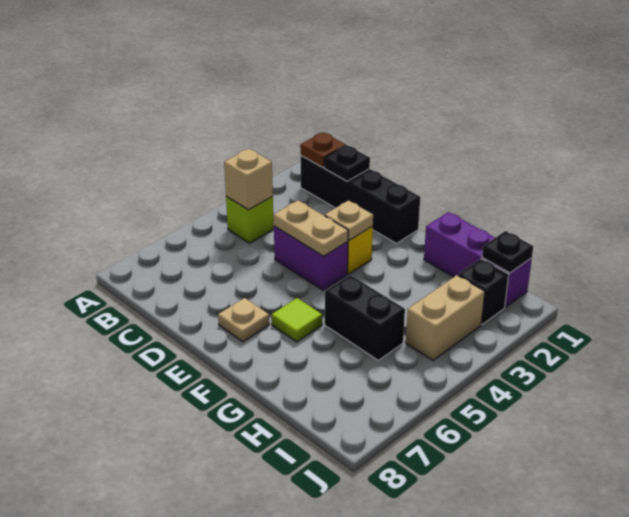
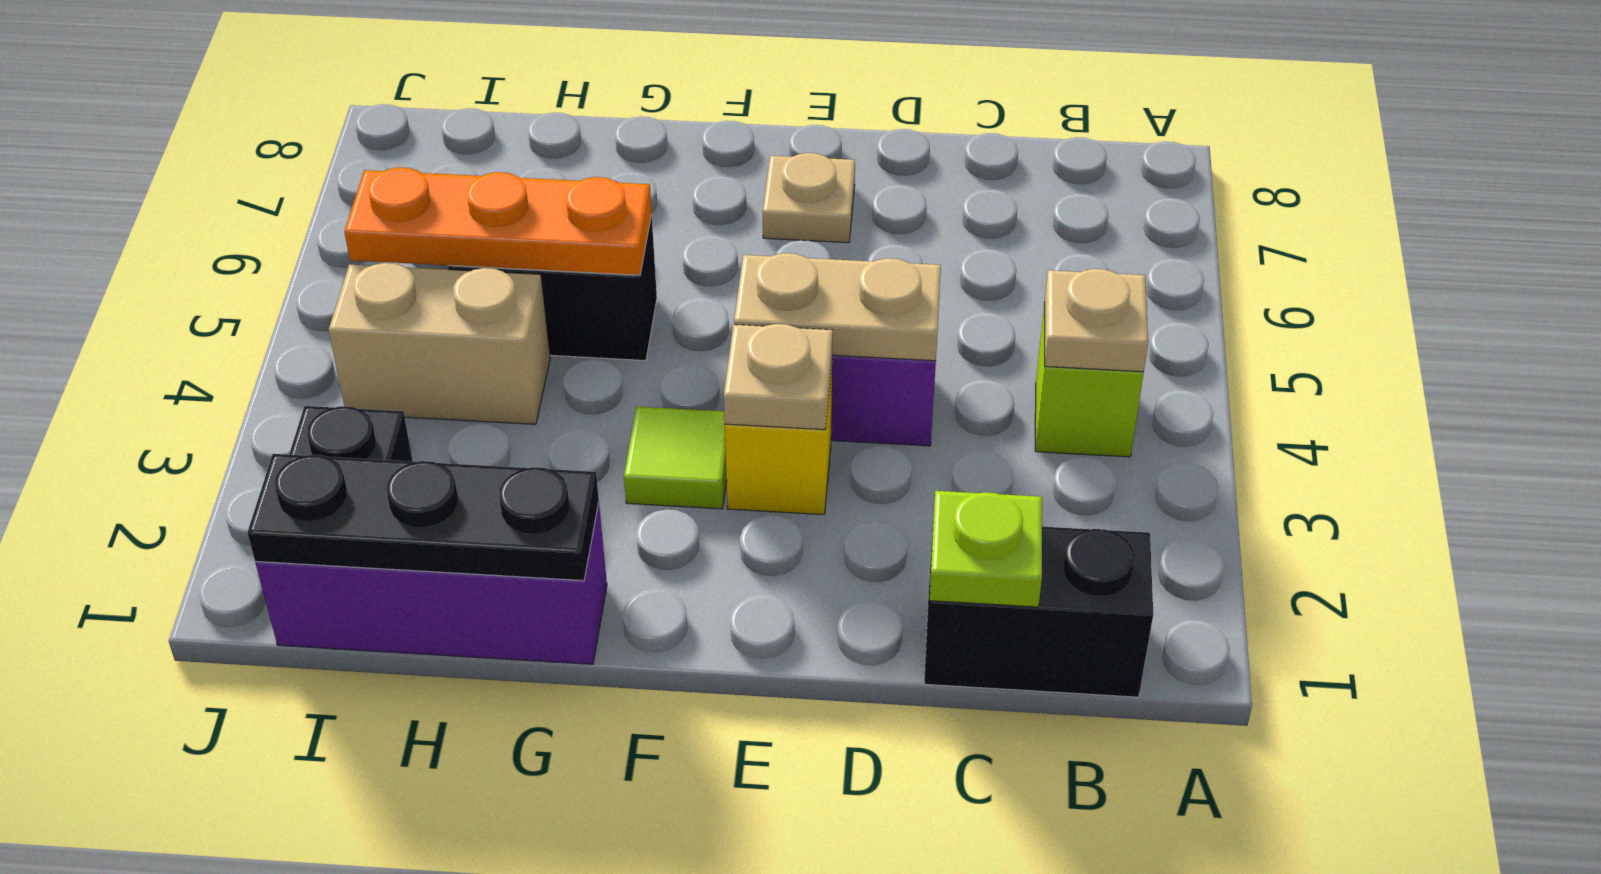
black brick B1:E1 level 1 -> black brick B1:C1 level 1
brown plate B1 level 2 -> none
tan brick B4 level 2 -> tan plate B4 level 2
black plate C1 level 2 -> lime plate C1 level 2
lime tile F6 level 1 -> lime tile F3 level 1
none -> orange plate G5:I5 level 2
black plate I1 level 2 -> black plate G1:I1 level 2
tan brick I3:I4 level 1 -> tan brick H4:I4 level 1

